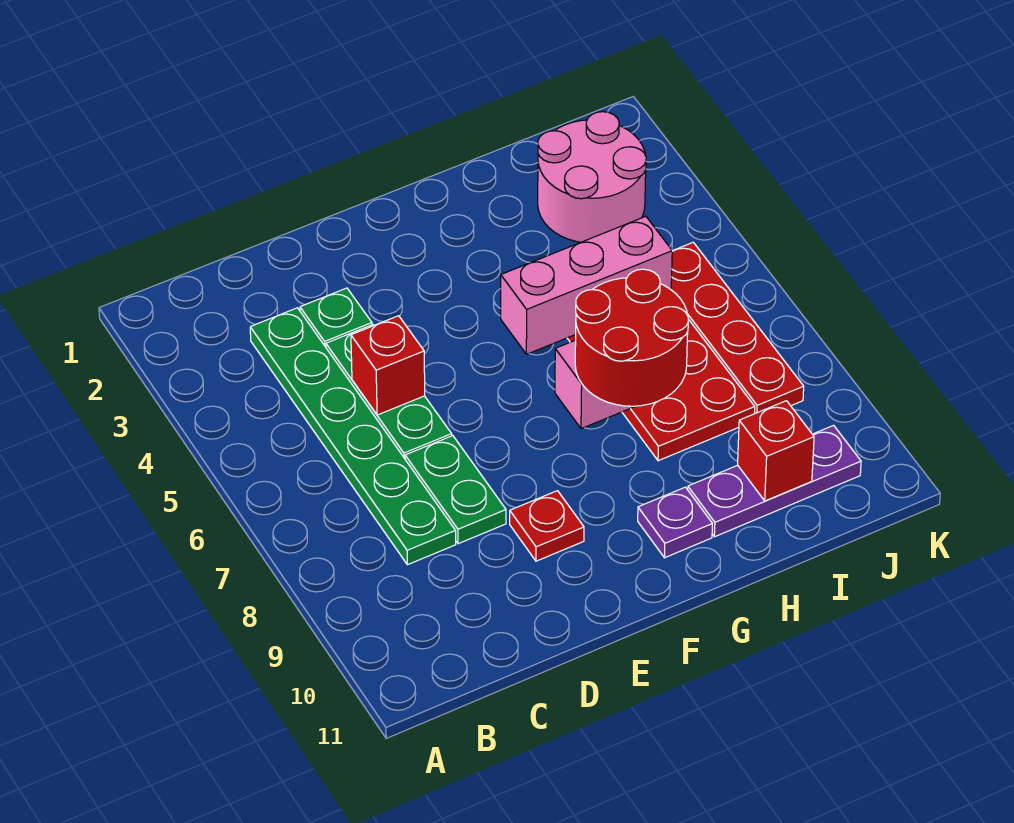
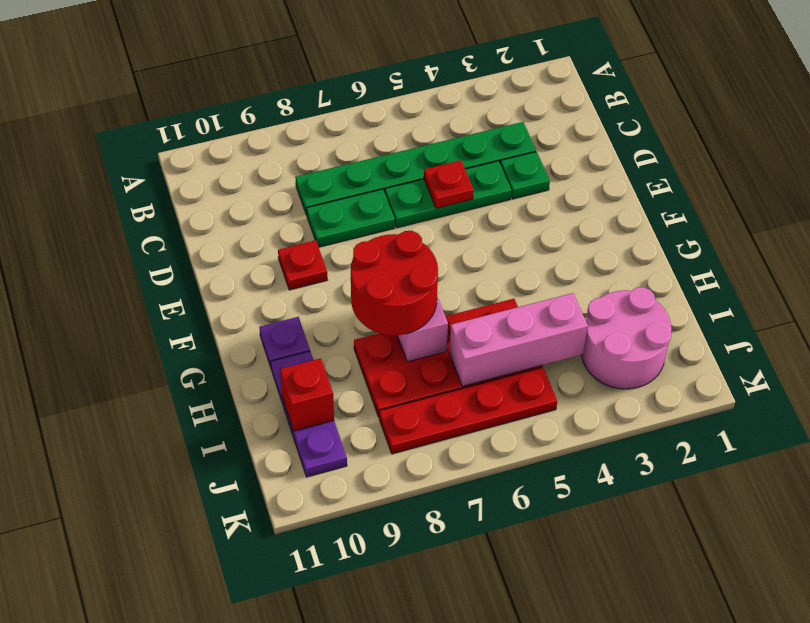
red brick D5 level 2 -> red plate D5 level 2
pink brick G5:I5 level 2 -> pink brick I4:I6 level 2

